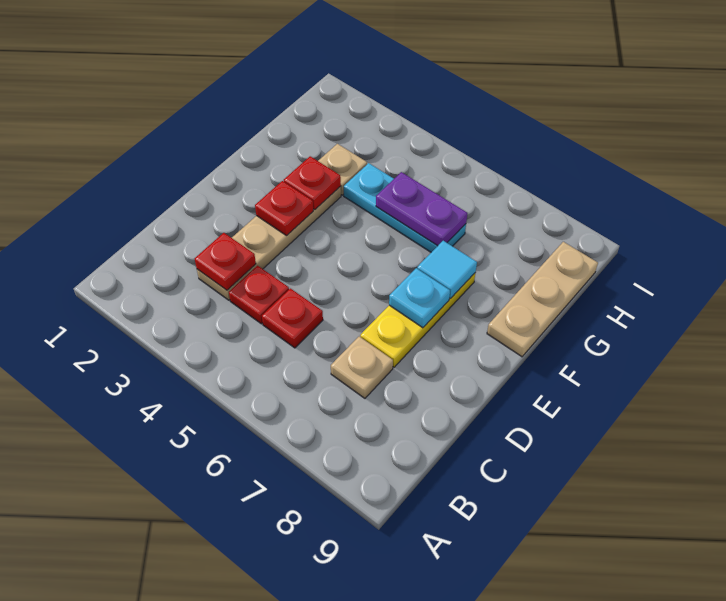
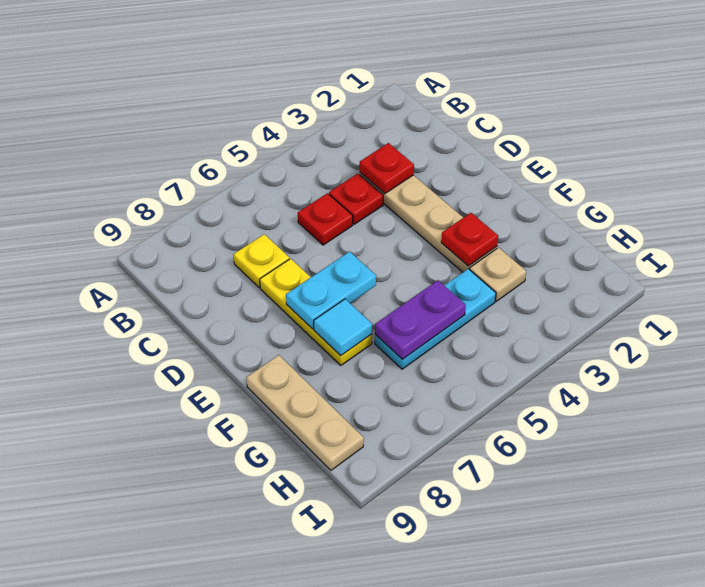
tan plate C7 level 1 -> yellow plate C7 level 1
red plate E3 level 2 -> none
cyan plate E7 level 2 -> cyan plate E6:E7 level 2

